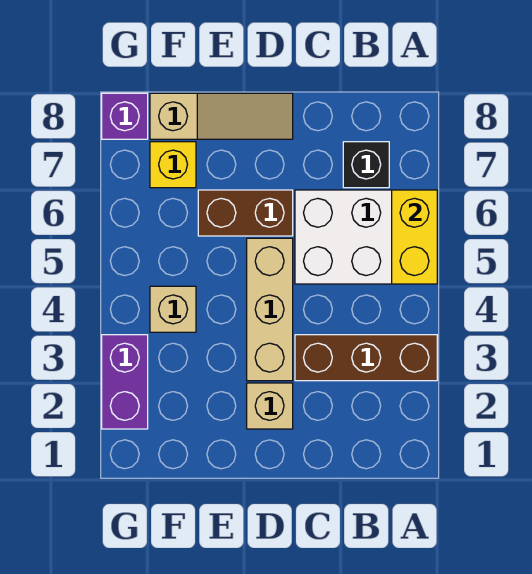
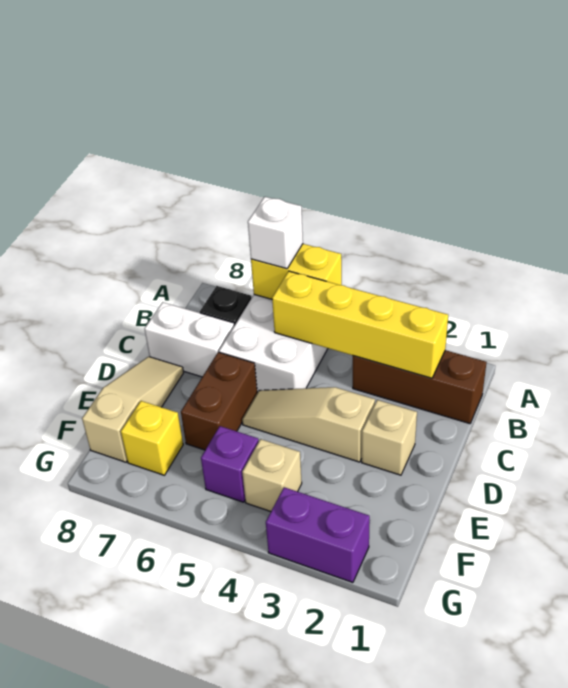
brown brick A3:C3 level 1 -> brown brick B1:B3 level 1
none -> white brick A6 level 3
none -> yellow brick B2:B5 level 2
none -> white brick C7:C8 level 1
tan brick D3:D5 level 1 -> tan slope D3:D5 level 1 top 3
purple brick G8 level 1 -> purple brick F5 level 1

